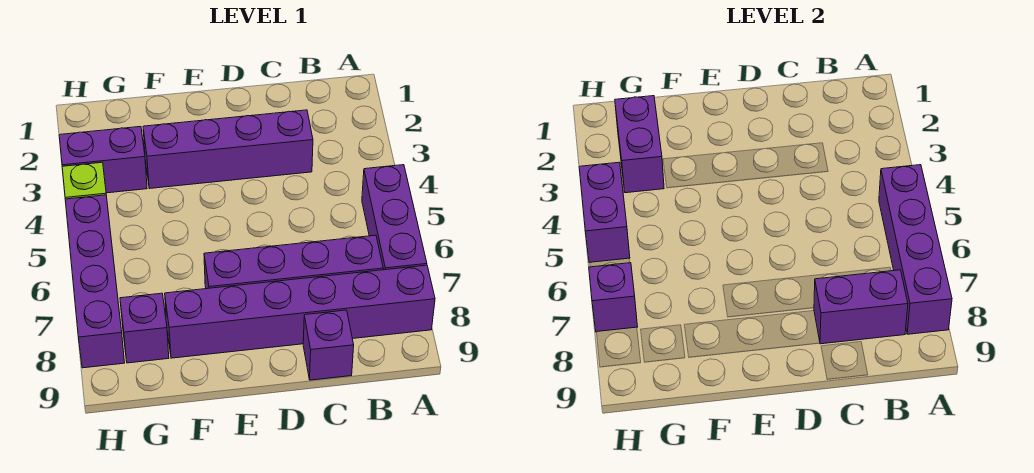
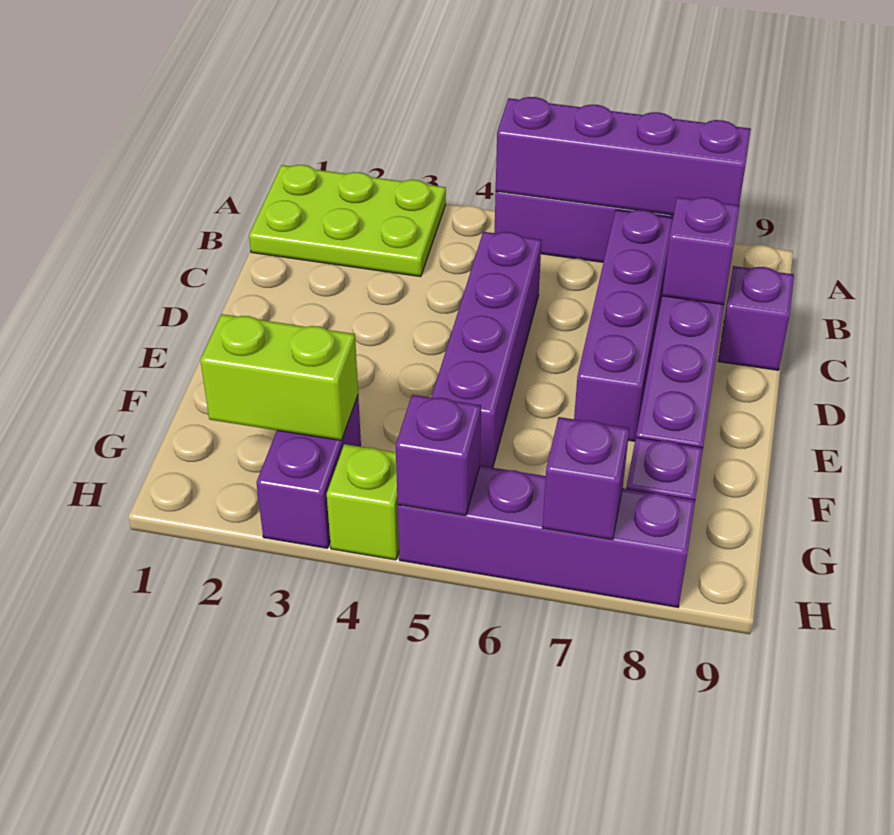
none -> lime plate A1:B3 level 1
purple brick B8:C8 level 2 -> purple brick C8 level 2
purple brick C3:F3 level 1 -> purple brick C5:F5 level 1
purple brick G2:G3 level 2 -> lime brick G2:G3 level 2
purple brick H4:H5 level 2 -> purple brick H5 level 2

